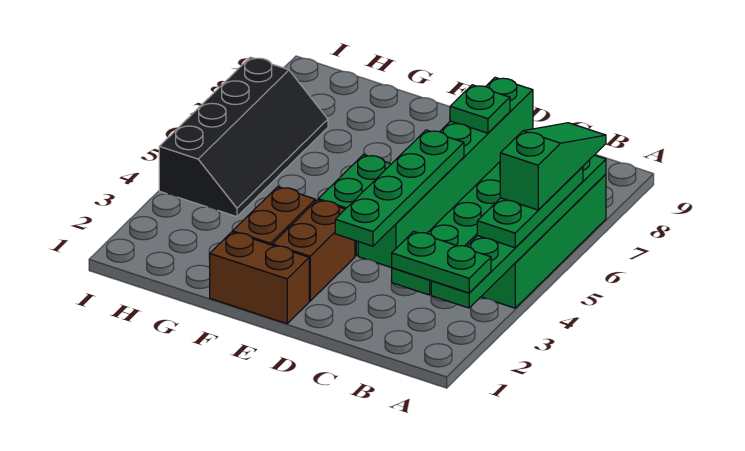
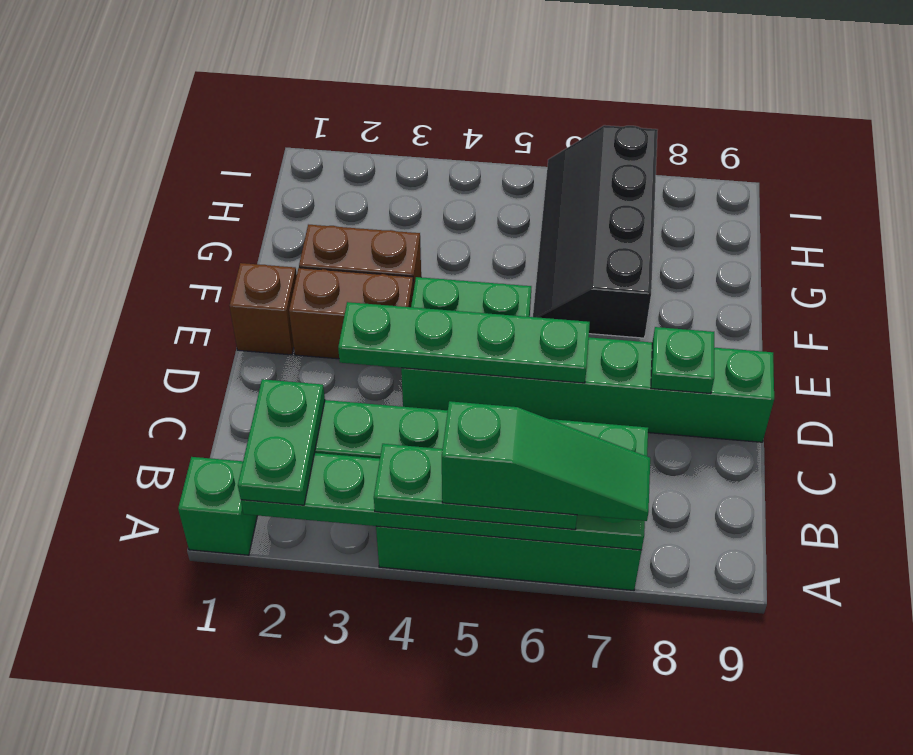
none -> green brick A1 level 1
brown brick E1:F1 level 1 -> brown brick E1 level 1
black slope H4:I7 level 1 top I -> black slope F6:I7 level 1 top 7

